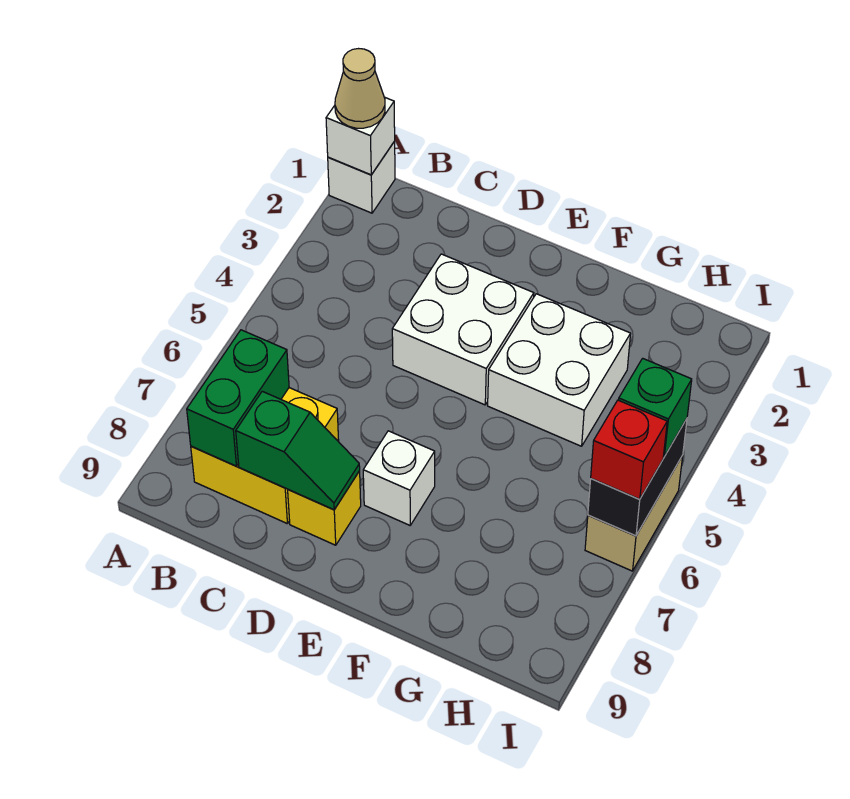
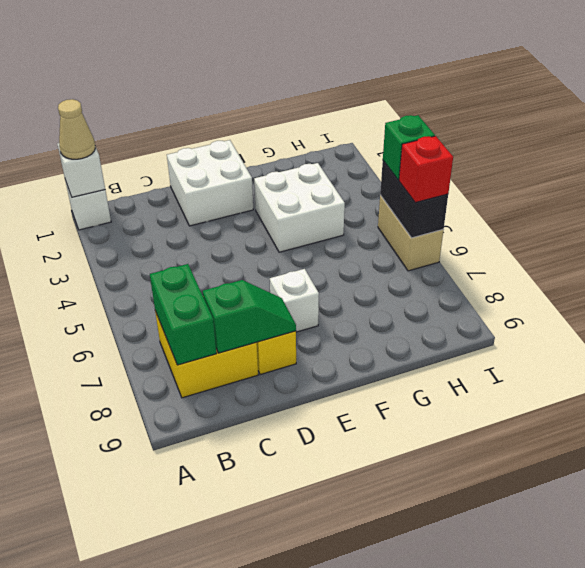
white brick D3:E4 level 1 -> white brick D1:E2 level 1

